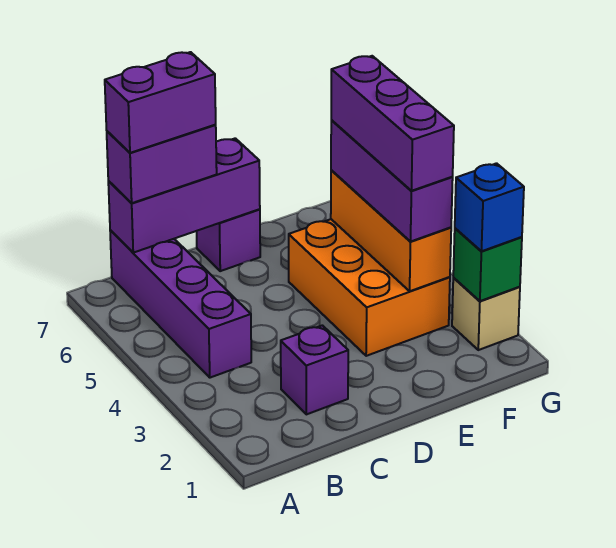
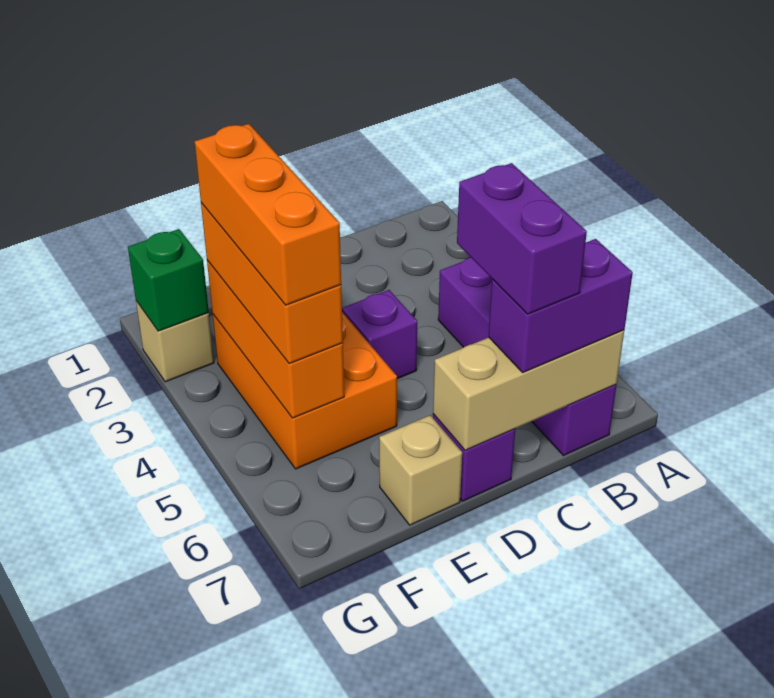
purple brick B7:D7 level 2 -> tan brick B7:D7 level 2
purple brick B7:C7 level 4 -> purple brick C6:C7 level 4
purple brick C2 level 1 -> purple brick D4 level 1
none -> tan brick E7 level 1
purple brick F3:F5 level 3 -> orange brick F3:F5 level 3
purple brick F3:F5 level 4 -> orange brick F3:F5 level 4
blue brick G2 level 3 -> none

